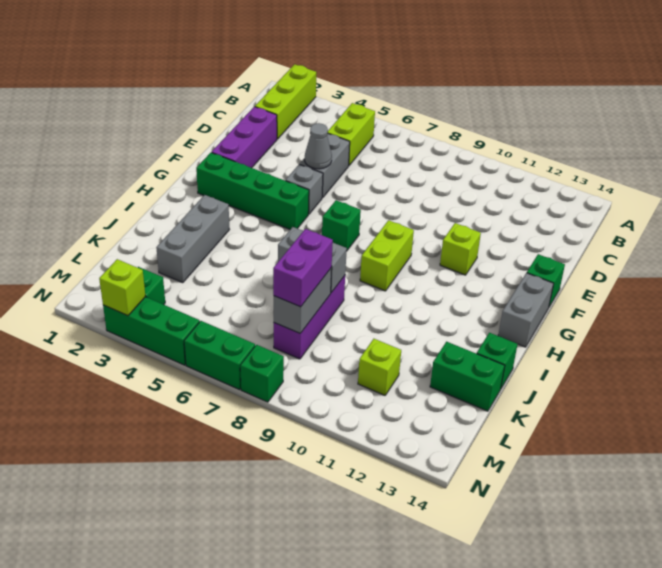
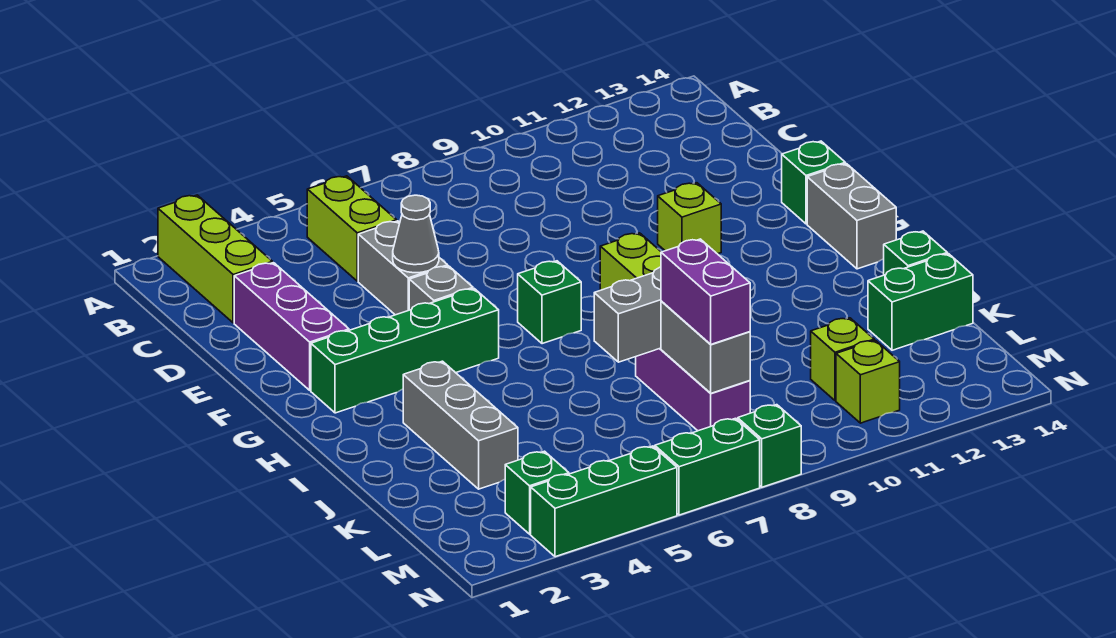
lime brick N3 level 2 -> lime brick M11 level 1

